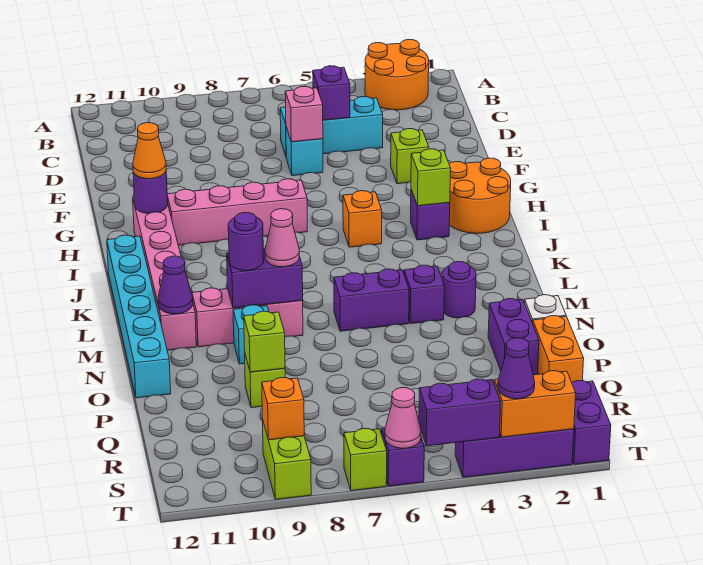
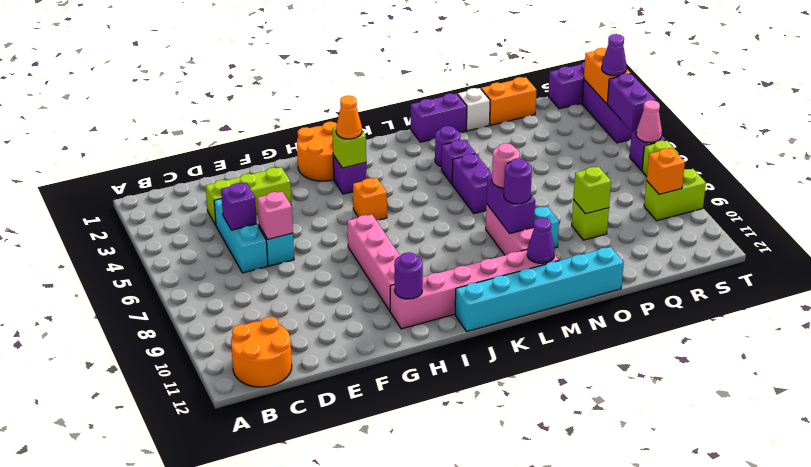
orange round brick A2:B3 level 1 -> orange round brick B11:C12 level 1
lime brick F3 level 1 -> lime brick D3:F3 level 1
orange cone H11 level 3 -> orange cone I3 level 3
pink cone M8 level 3 -> pink round brick M8 level 3
purple brick O2:P2 level 1 -> purple brick M1:N1 level 1

